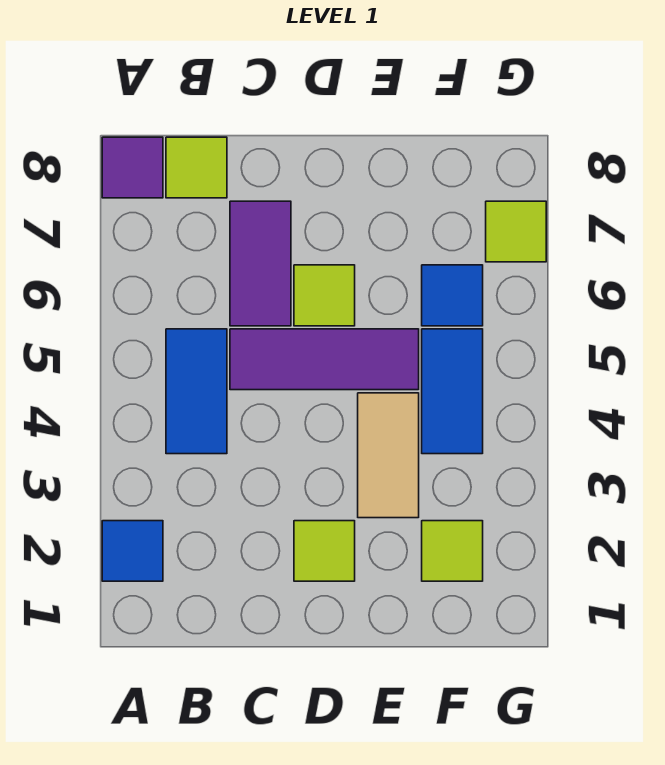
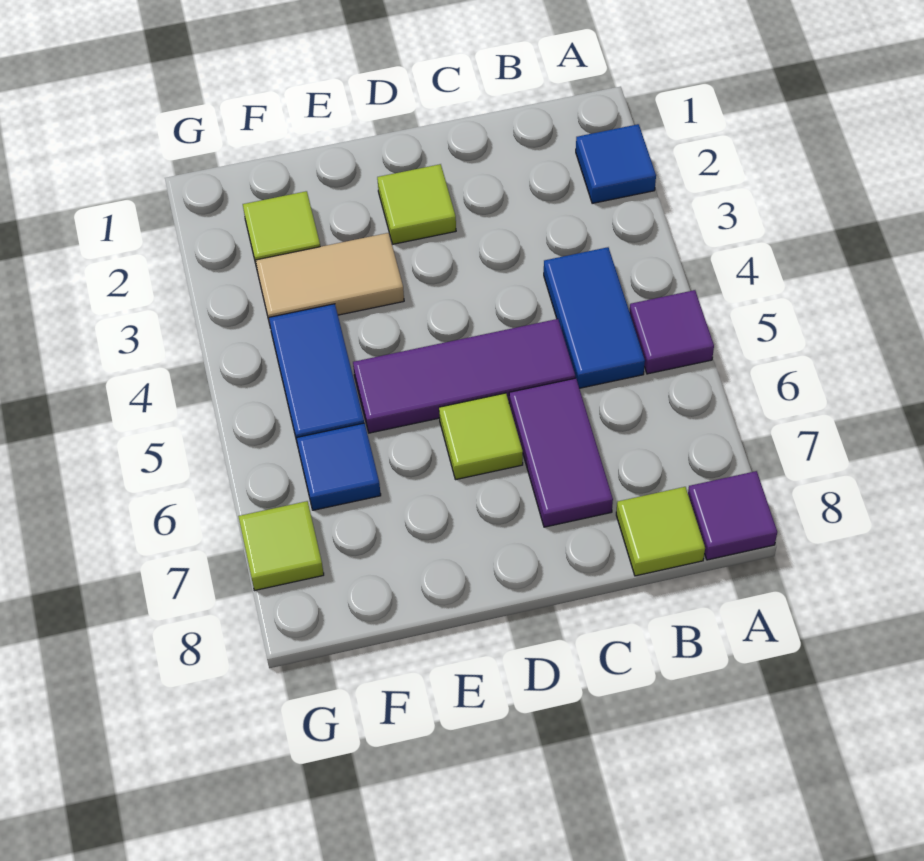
none -> purple tile A5 level 1
tan tile E3:E4 level 1 -> tan tile E3:F3 level 1

